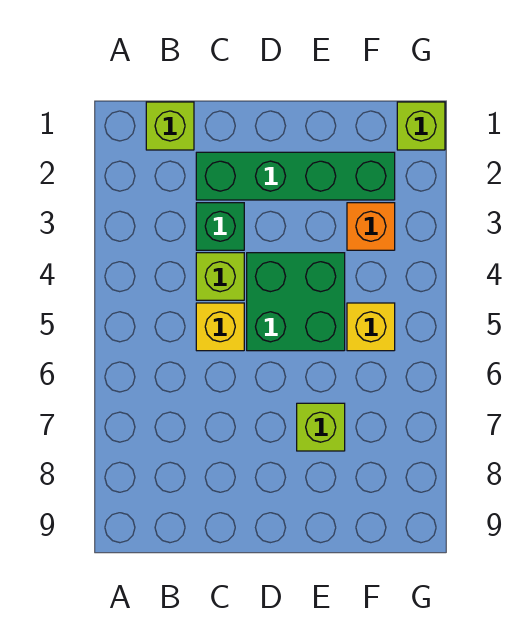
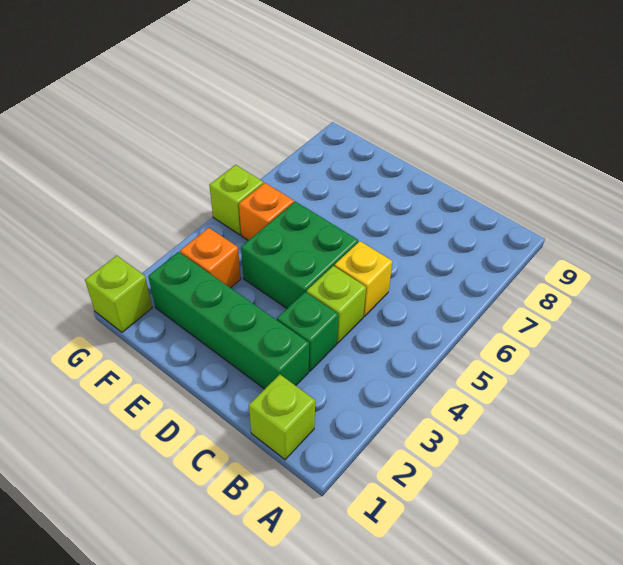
lime brick E7 level 1 -> lime brick G5 level 1
yellow brick F5 level 1 -> orange brick F5 level 1

